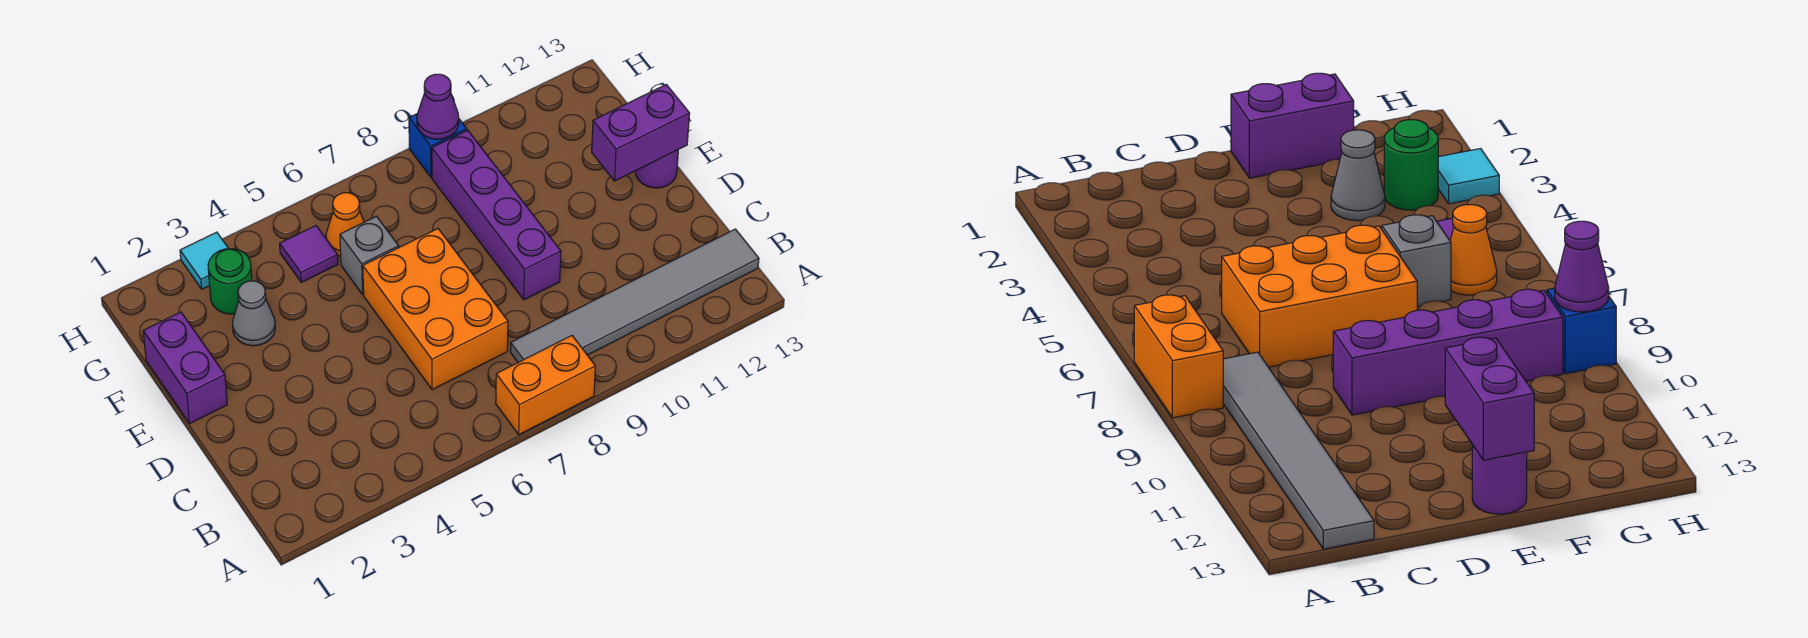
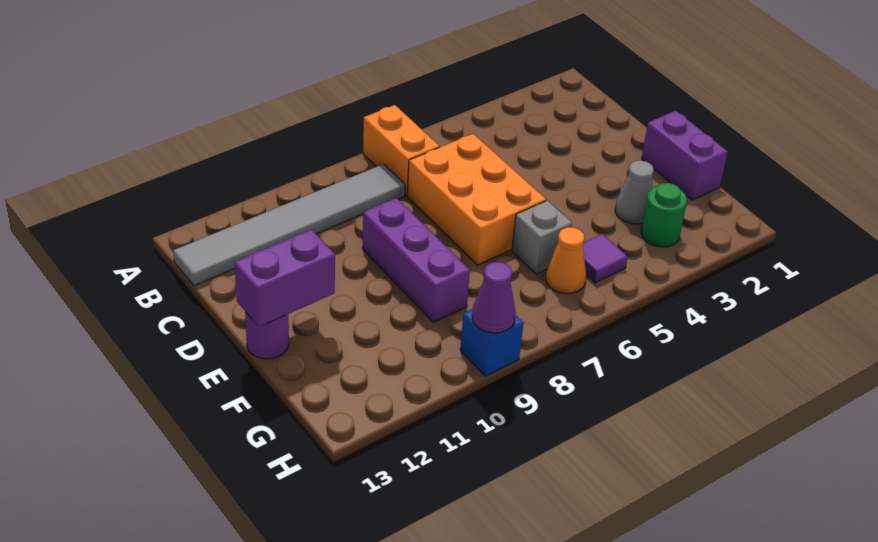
orange brick A7:A8 level 1 -> orange brick A7:B7 level 1
purple brick D9:G9 level 1 -> purple brick D9:F9 level 1
cyan tile H3 level 1 -> none

